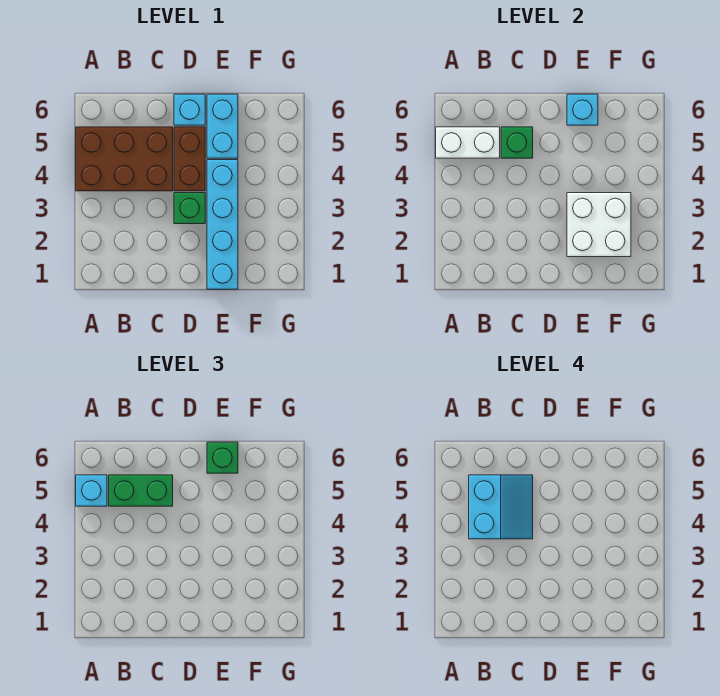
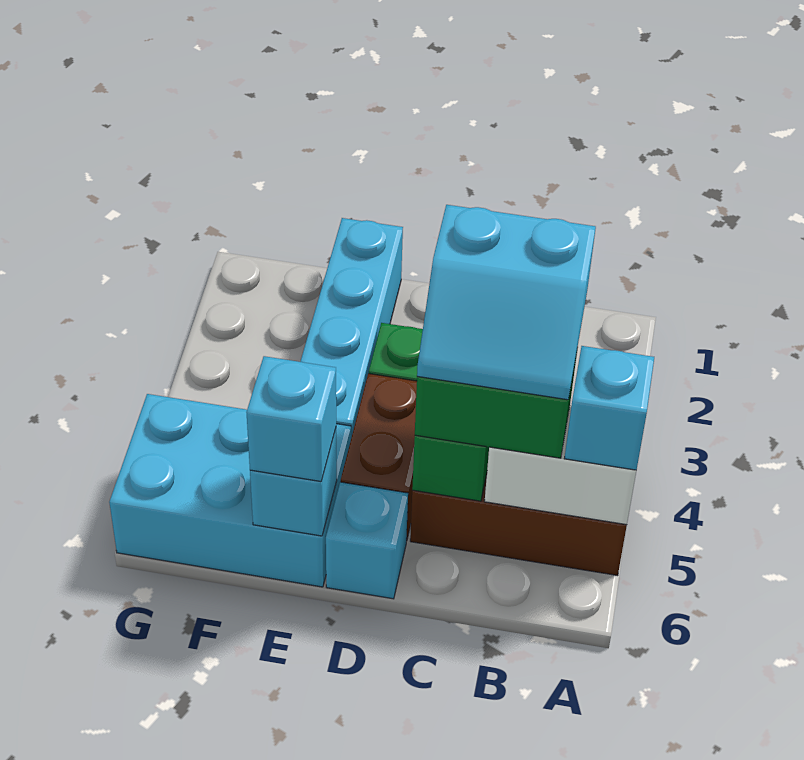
cyan slope B4:C5 level 4 top B -> cyan slope B4:C5 level 4 top 4
white brick E2:F3 level 2 -> none
cyan brick E5:E6 level 1 -> cyan brick E5:G6 level 1
green brick E6 level 3 -> cyan brick E6 level 3

